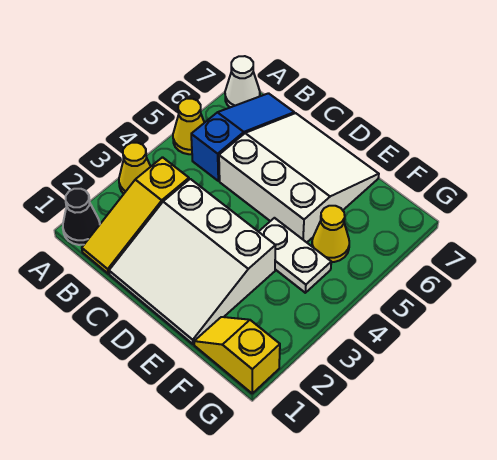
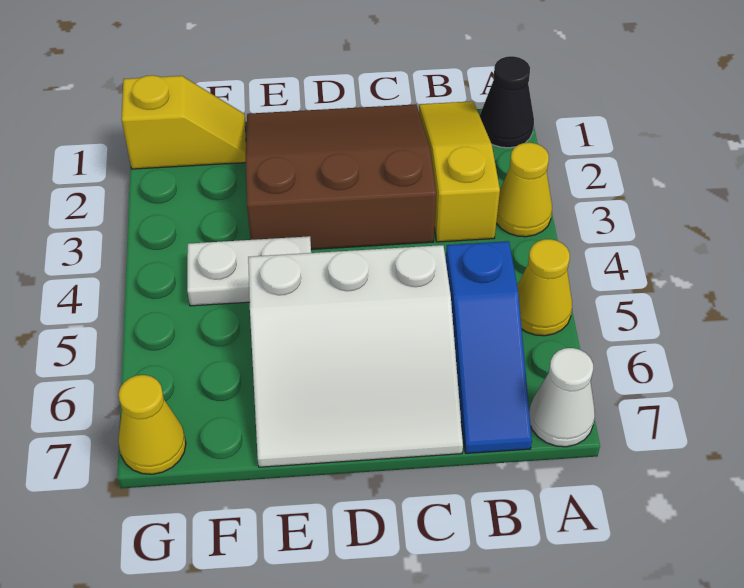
white slope C1:E3 level 1 top 3 -> brown slope C1:E3 level 1 top 3
yellow cone F5 level 1 -> yellow cone G7 level 1

